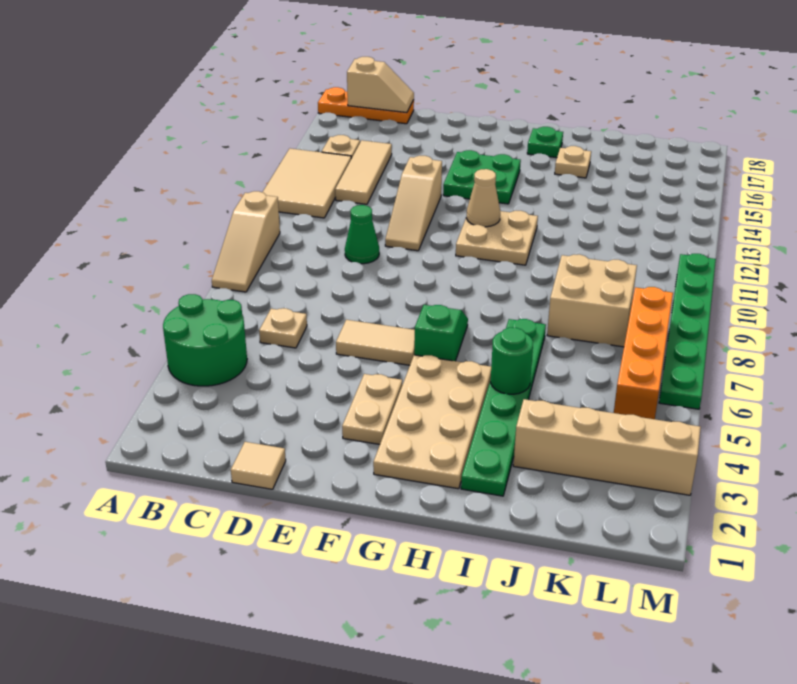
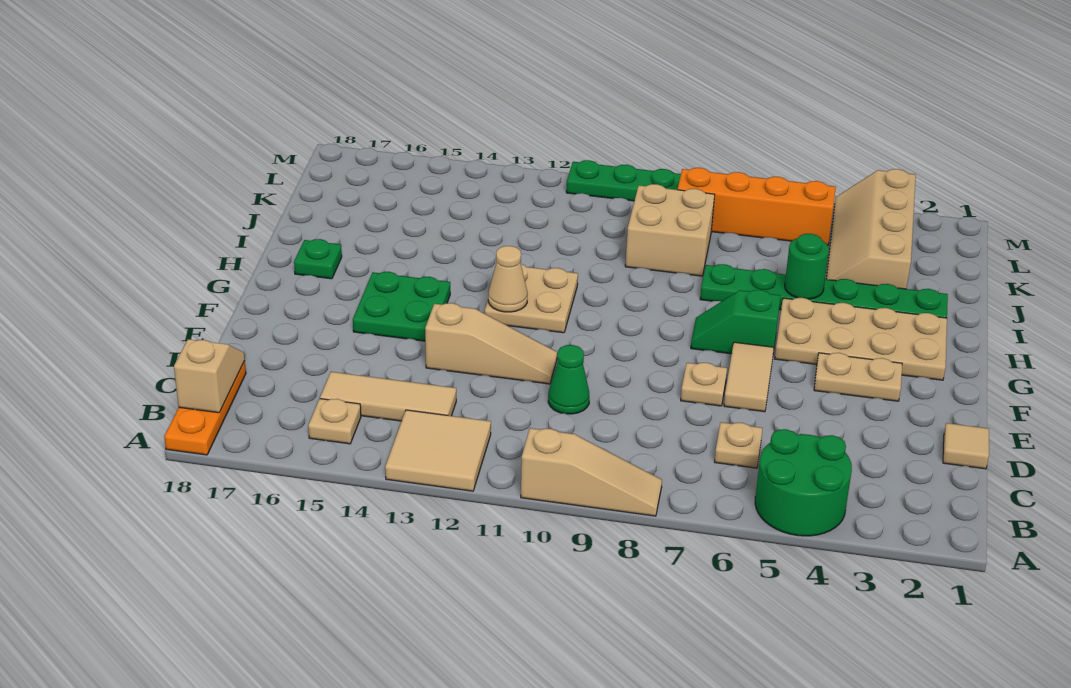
tan tile A12:B14 level 1 -> tan tile A12:B13 level 1
tan plate I16 level 1 -> tan plate E7 level 1

